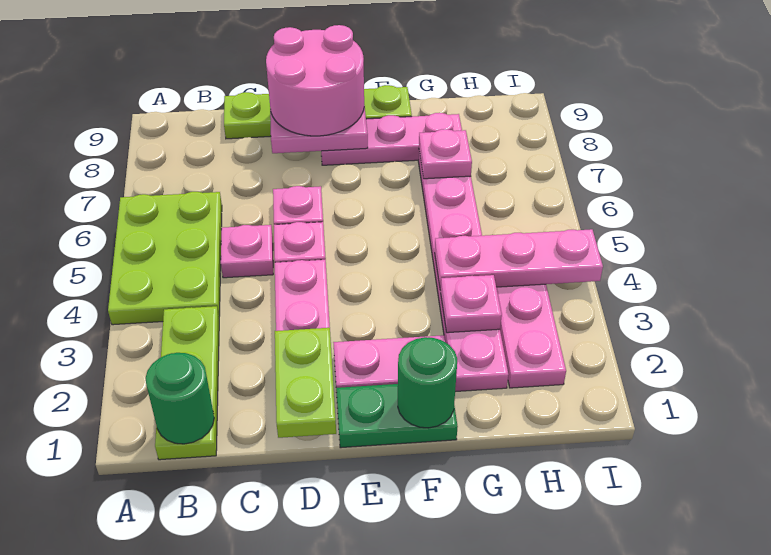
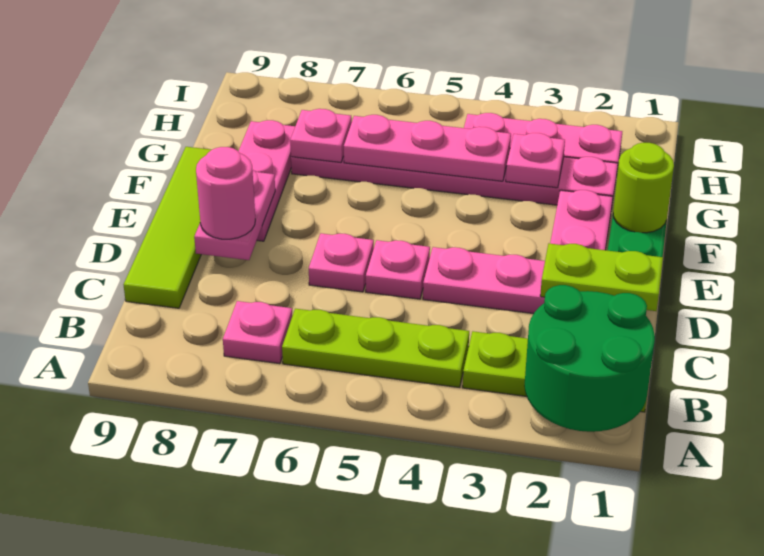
lime plate A4:B6 level 1 -> lime plate B4:B6 level 1
green round brick B1 level 2 -> green round brick A1:B2 level 2
pink plate C5 level 1 -> pink plate B7 level 1
lime plate C9:F9 level 1 -> lime tile C9:F9 level 1
pink round brick D8:E9 level 3 -> pink round brick D8 level 3
green round brick F1 level 2 -> lime round brick F1 level 2
pink plate G4:I4 level 2 -> pink plate G4:G6 level 2

